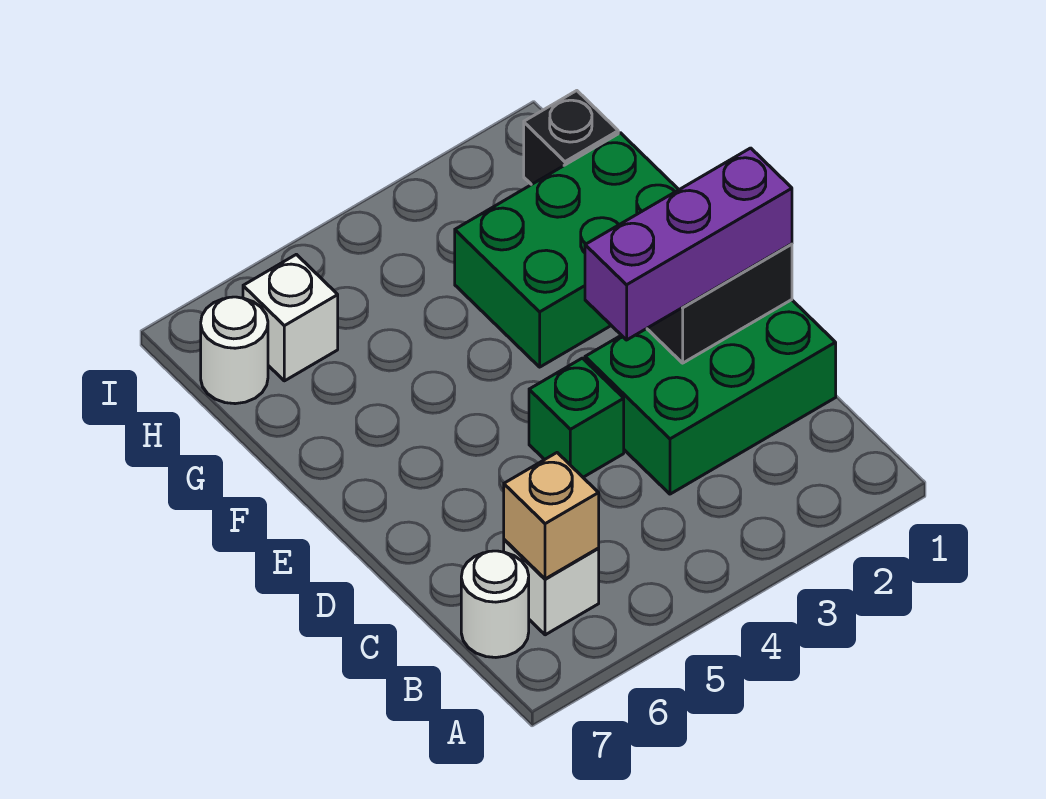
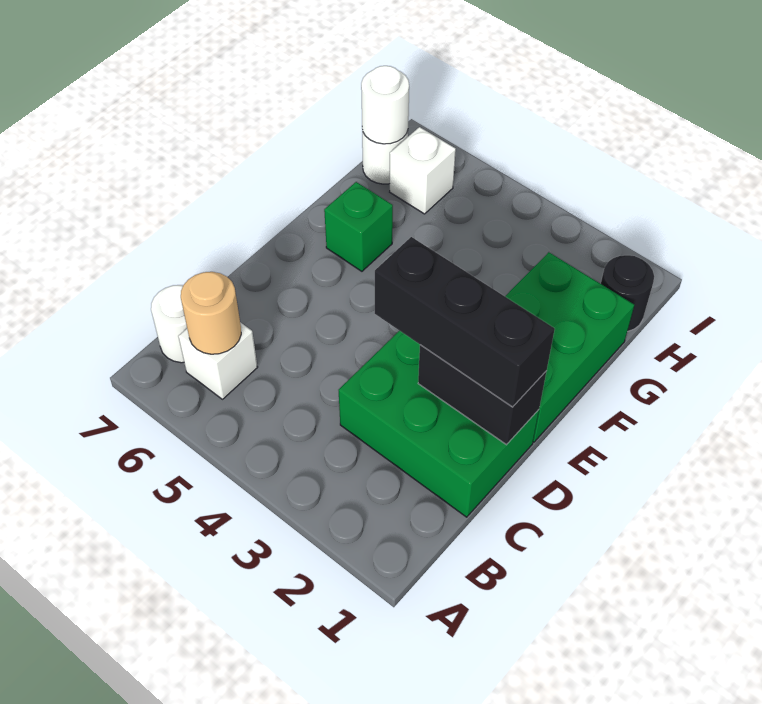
tan brick B6 level 2 -> tan round brick B6 level 2
purple brick D1:D3 level 3 -> black brick D1:D3 level 3
green brick D4 level 1 -> green brick F6 level 1
green brick F1:G3 level 1 -> green brick E1:G2 level 1
black brick H1 level 1 -> black round brick H1 level 1
none -> white round brick H7 level 2

